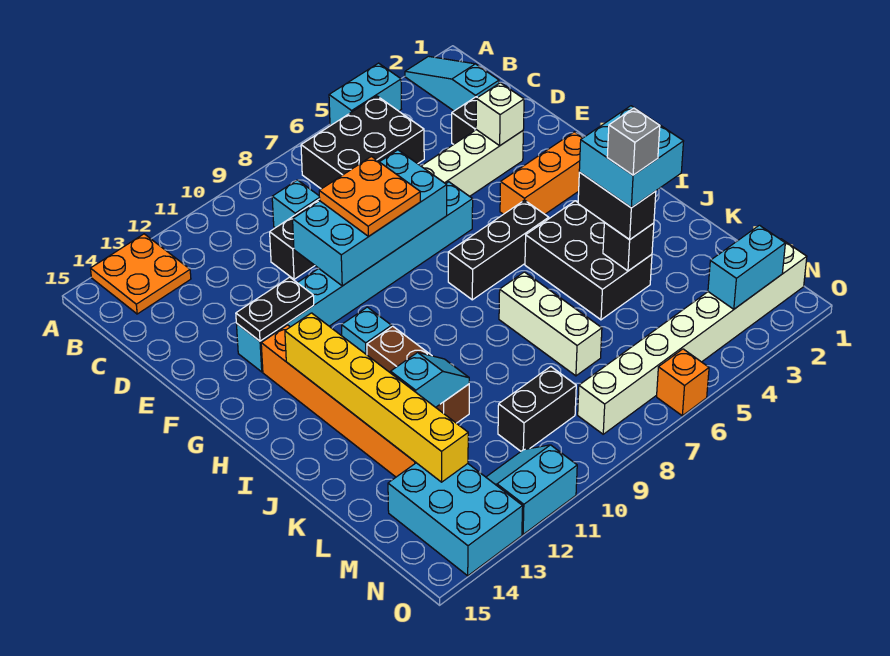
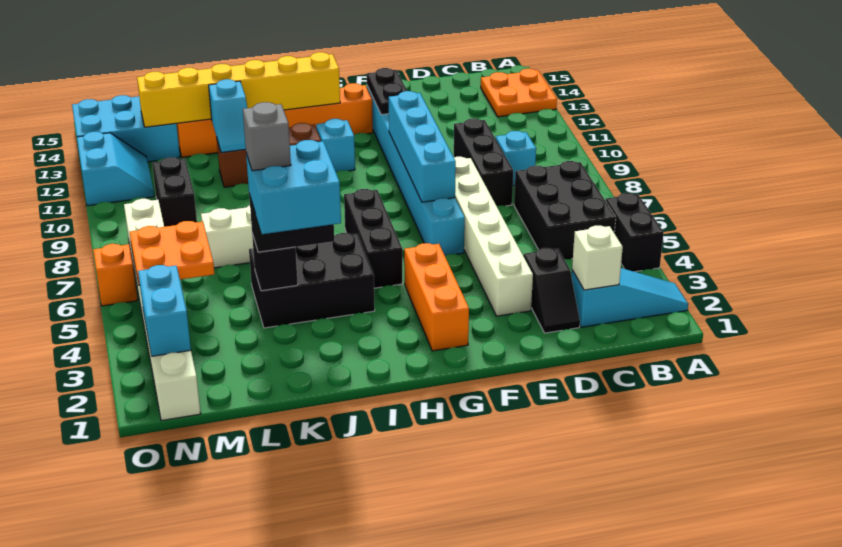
cyan brick A4:A5 level 1 -> black brick A4:A5 level 1
white brick E3 level 2 -> white brick C2 level 2
cyan brick E7:F10 level 2 -> cyan brick F7:F10 level 2
orange plate E8:F9 level 3 -> orange plate M5:N6 level 2

